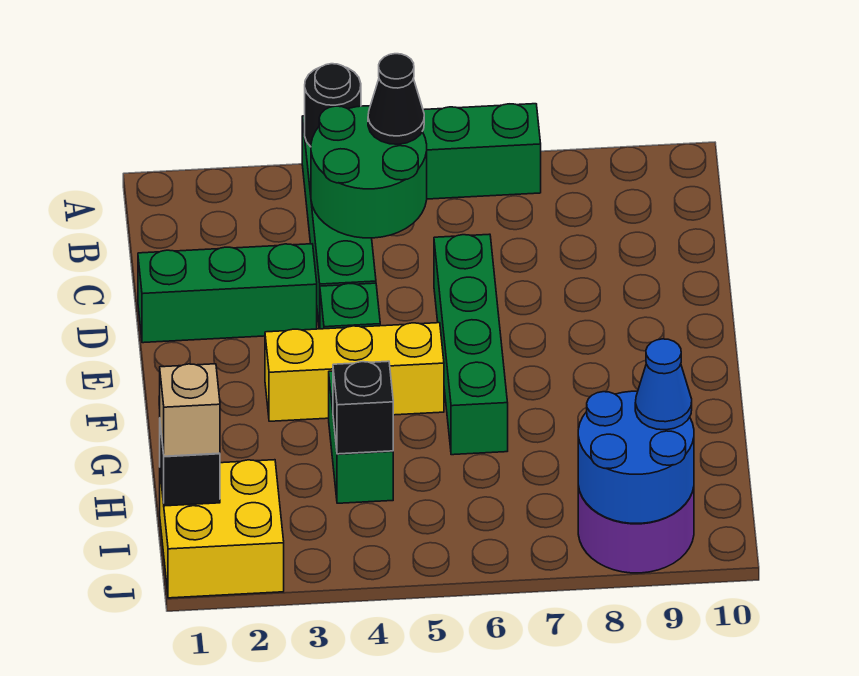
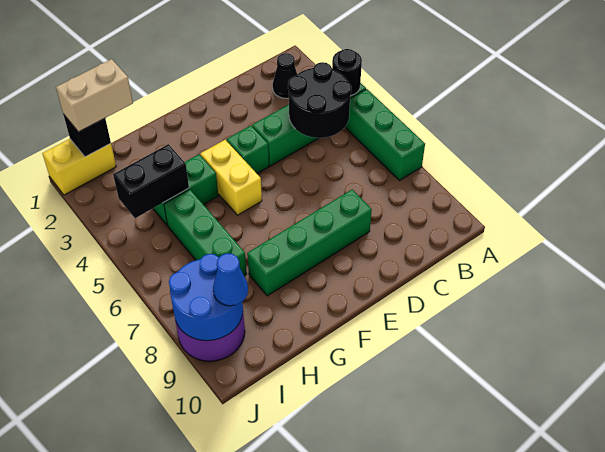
green round brick B4:C5 level 2 -> black round brick B4:C5 level 2
black cone B5 level 3 -> black cone B2 level 1
green brick D1:D3 level 1 -> green brick H5:H7 level 1
green brick D6:G6 level 1 -> green brick D8:G8 level 1
yellow brick F3:F5 level 1 -> yellow brick F4:F5 level 1
black brick H4 level 2 -> black brick H4:I4 level 2
yellow brick I1:J2 level 1 -> yellow brick I1:J1 level 1
tan brick I1 level 3 -> tan brick H1:I1 level 3

